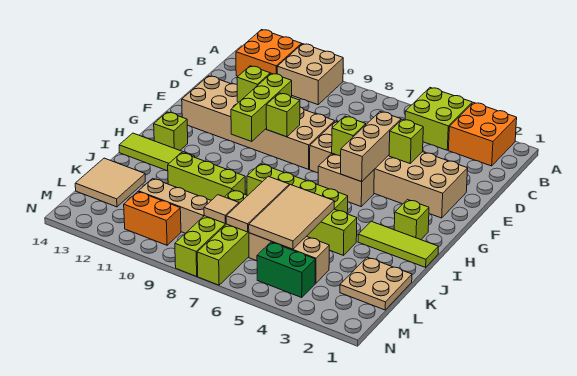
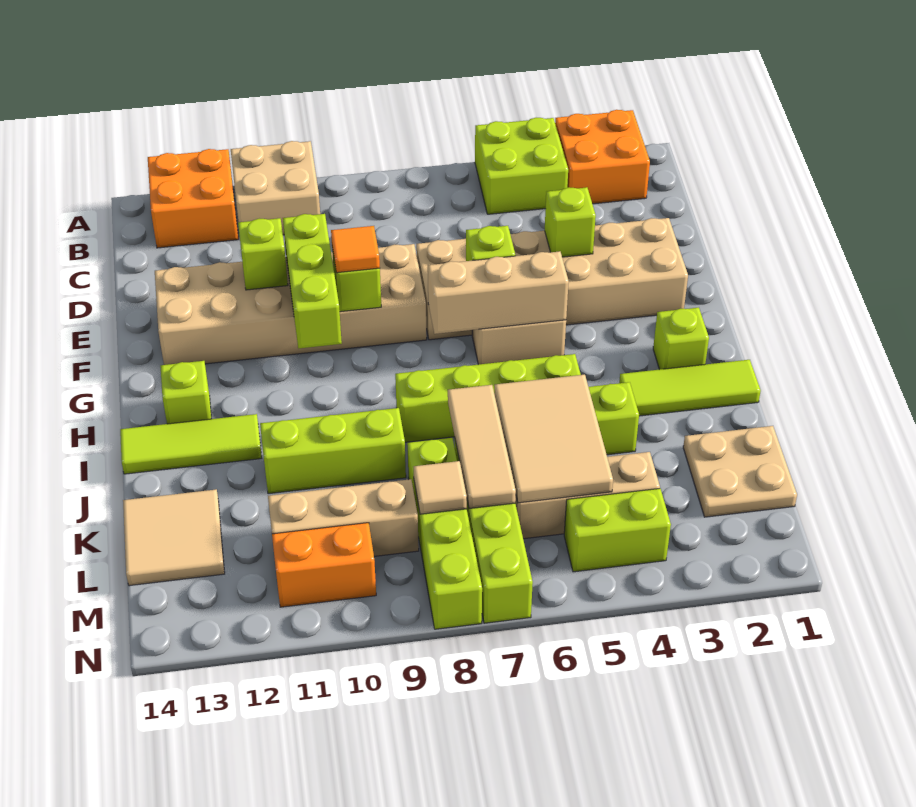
tan brick E5:G5 level 2 -> tan brick G5:G7 level 2
none -> orange tile F9 level 3
green brick M4:M5 level 1 -> lime brick M4:M5 level 1

